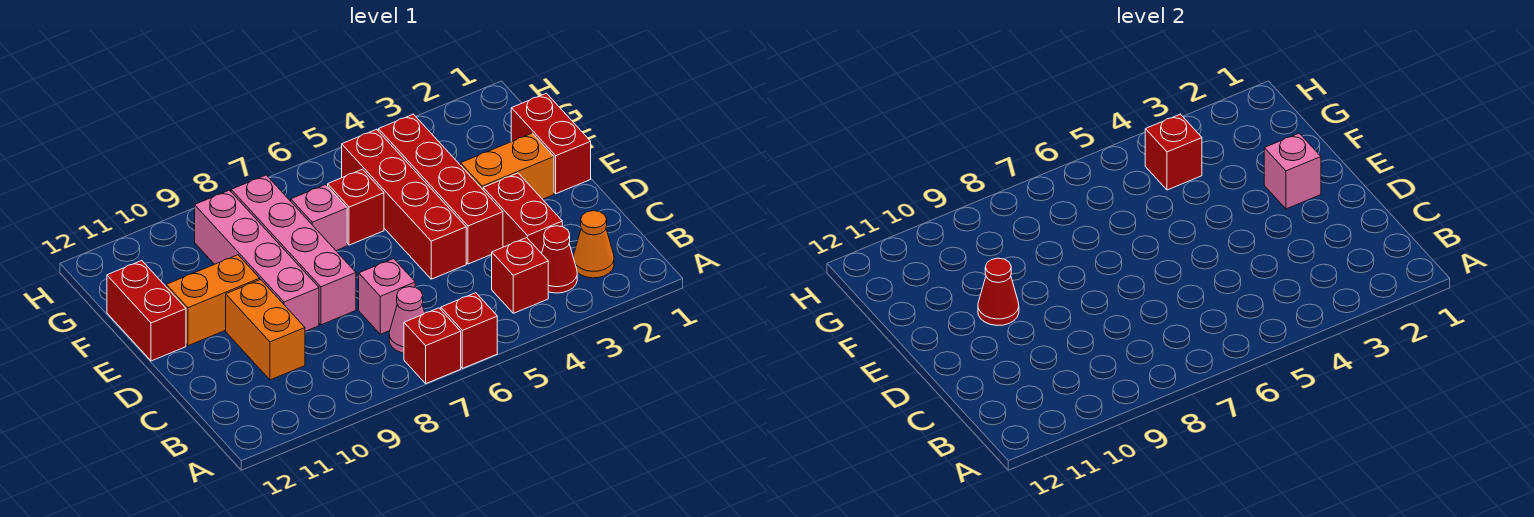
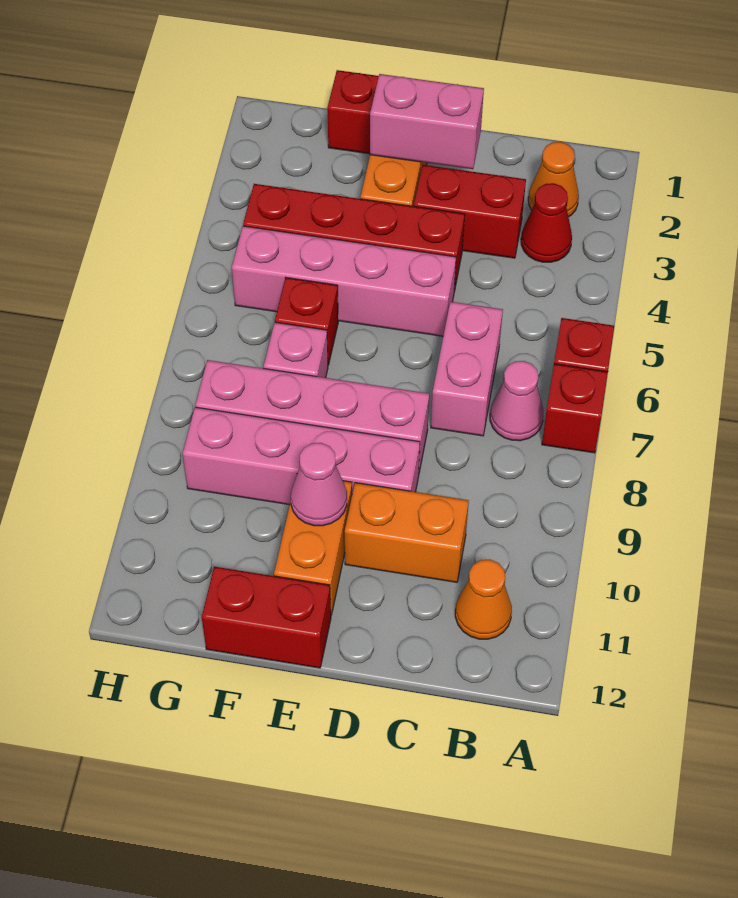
red brick B4 level 1 -> none
none -> orange cone B11 level 1
pink brick C7 level 1 -> pink brick C6:C7 level 1
red brick D5:G5 level 1 -> pink brick D5:G5 level 1
pink brick E2 level 2 -> pink brick D2:E2 level 2
red cone E10 level 2 -> pink cone E10 level 2
red brick G4 level 2 -> none

